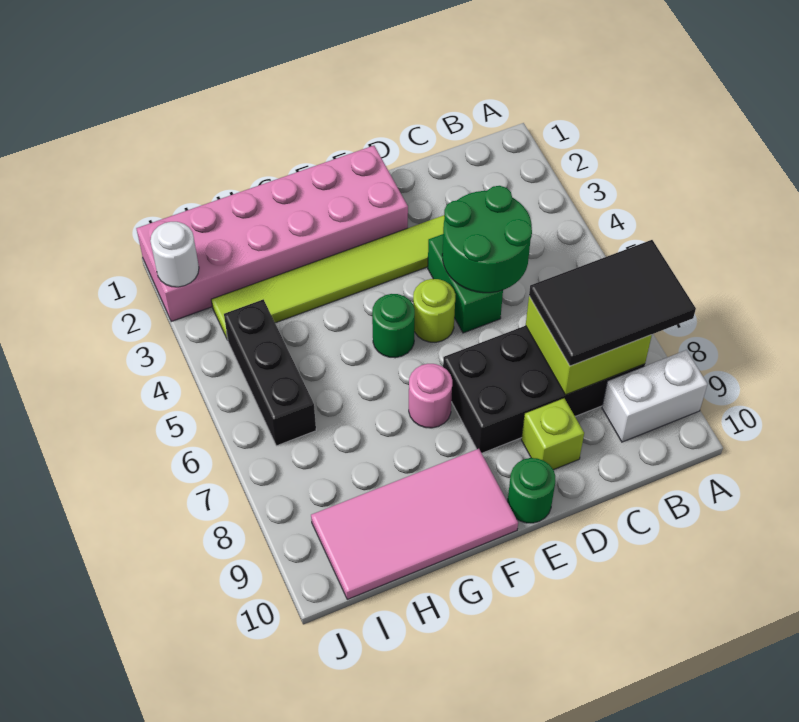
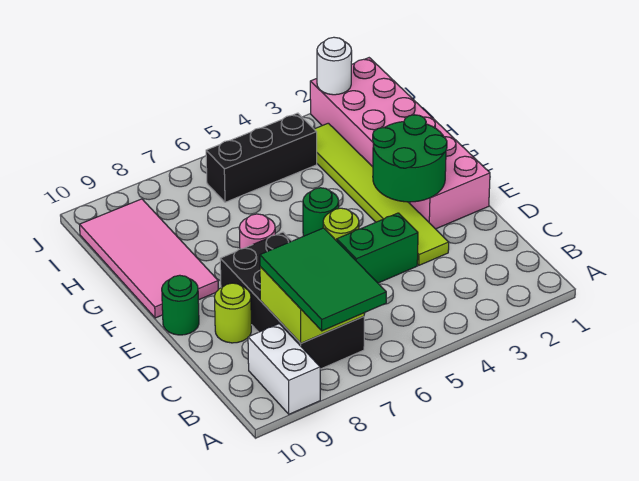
black tile A7:C8 level 3 -> green tile A7:C8 level 3
green round brick C4:D5 level 2 -> green round brick E2:F3 level 2
lime brick D9 level 1 -> lime round brick D9 level 1

